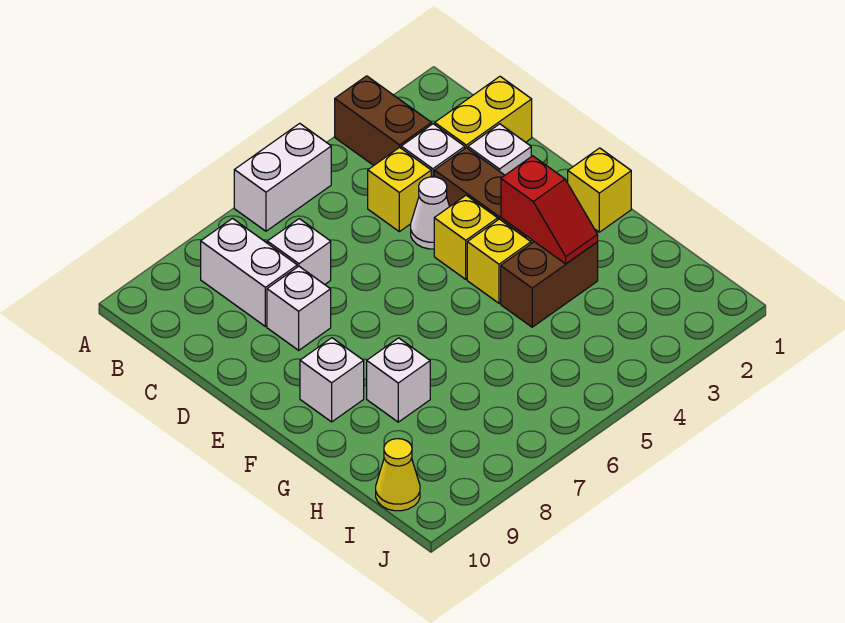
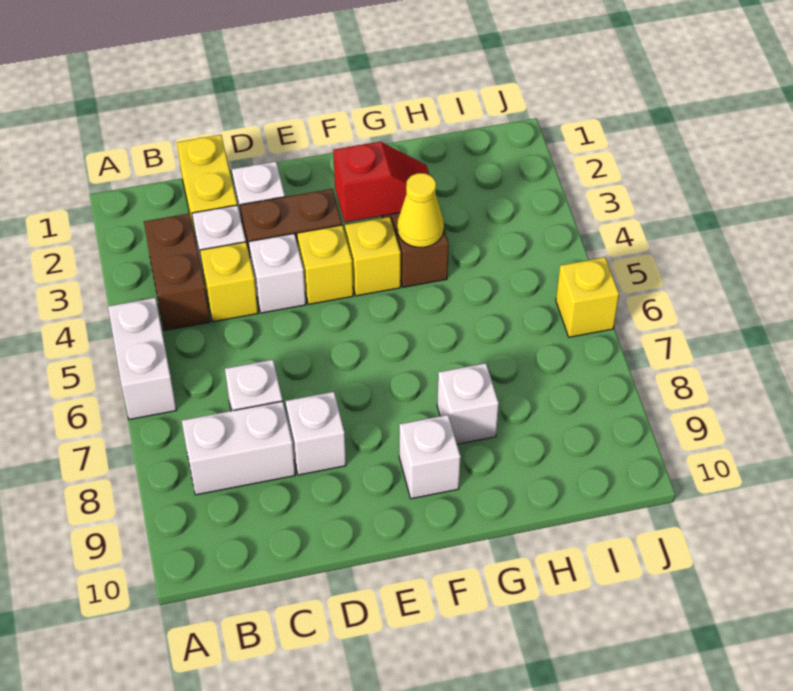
brown brick A3:B3 level 1 -> brown brick B3:B4 level 1
white cone D4 level 1 -> white brick D4 level 1
yellow brick F1 level 1 -> yellow brick J6 level 1
yellow cone I10 level 1 -> yellow cone G4 level 2

